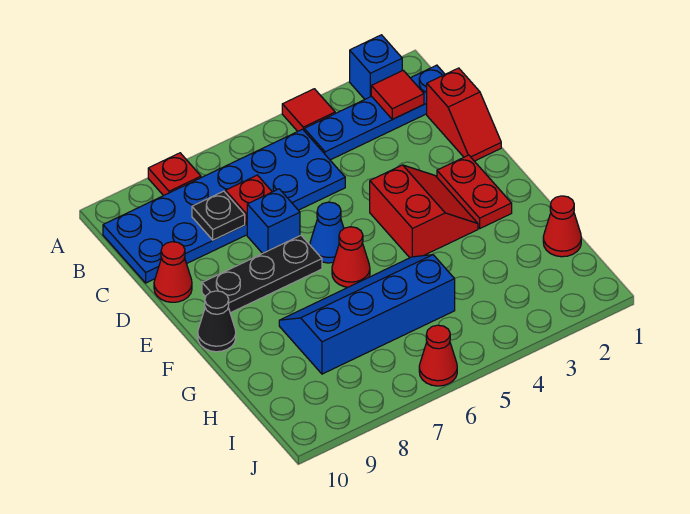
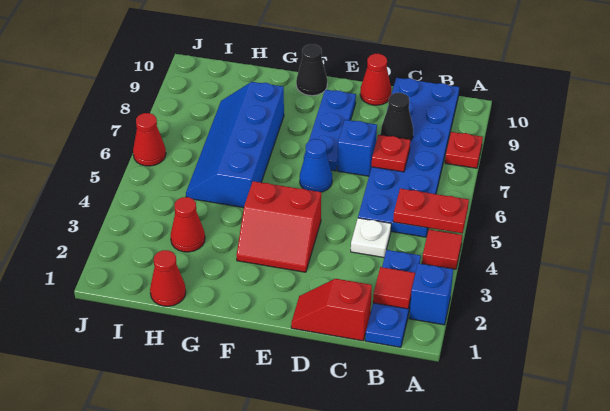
blue plate B1:B4 level 1 -> blue plate B1:B3 level 1
none -> white plate C4 level 1
black plate C8 level 2 -> black cone C8 level 2
red plate E2:F2 level 1 -> red plate A5:B5 level 2
black plate E7:E9 level 1 -> blue plate E7:E9 level 1
red cone F6 level 1 -> red cone H3 level 1
blue slope G5:H8 level 1 top H -> blue slope G5:H8 level 1 top G

